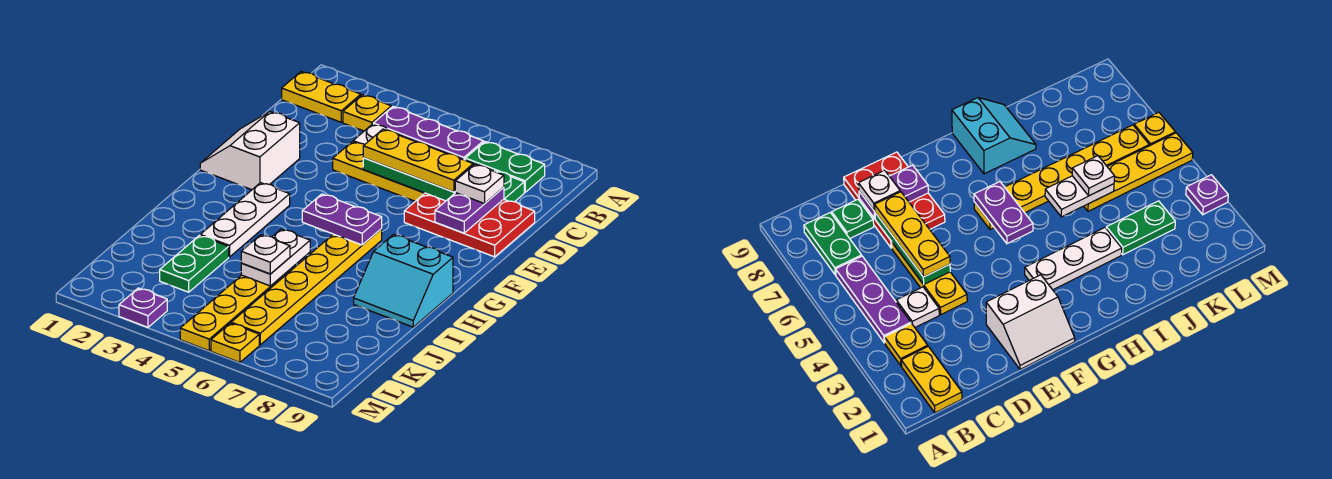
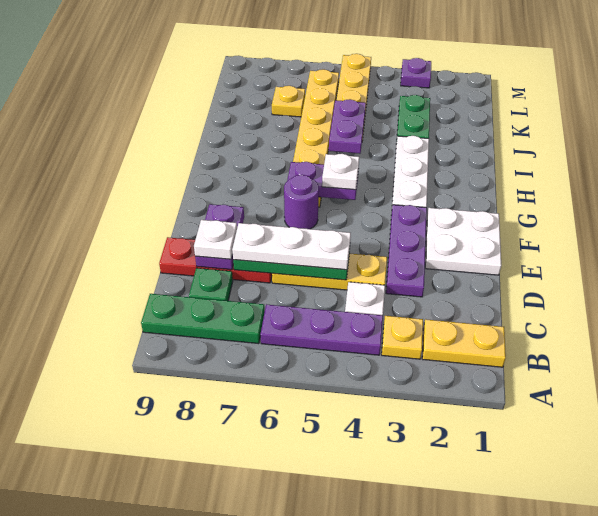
green plate B7:B8 level 1 -> green plate B7:B9 level 1
none -> purple plate D3:F3 level 1
yellow plate D5:D7 level 3 -> white plate D5:D7 level 3
red plate D7:E9 level 1 -> red plate D7:D9 level 1
white slope E1:F2 level 1 top 2 -> white plate E1:F2 level 1
none -> purple round brick F6 level 1
cyan slope H8:I9 level 1 top H -> none
white plate I5:J5 level 2 -> purple plate I5:J5 level 2
white plate J5 level 3 -> white plate G5 level 3
yellow plate M6 level 1 -> yellow plate K7 level 1

